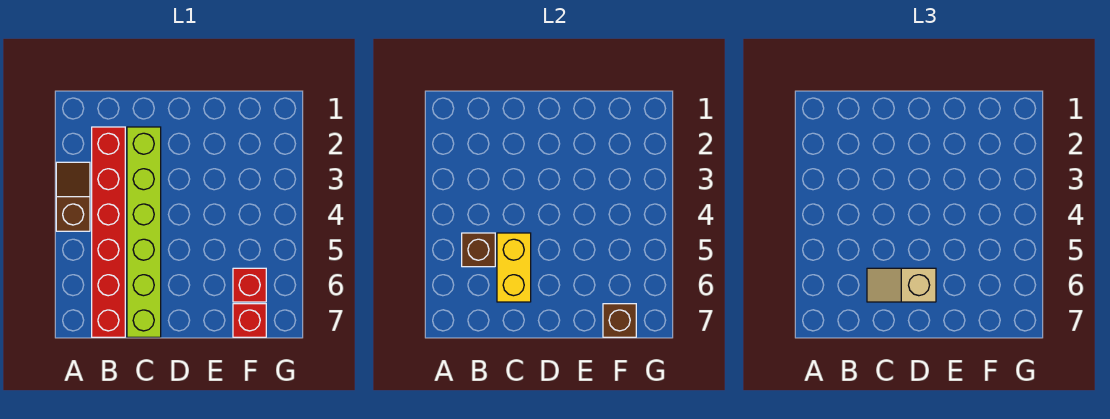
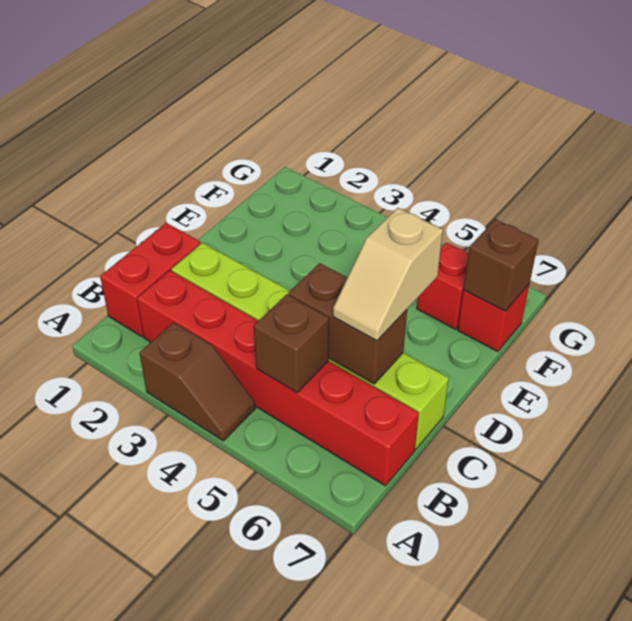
brown slope A3:A4 level 1 top 4 -> brown slope A3:A4 level 1 top 3
none -> red brick B1:C1 level 1
yellow brick C5:C6 level 2 -> brown brick C5:C6 level 2

